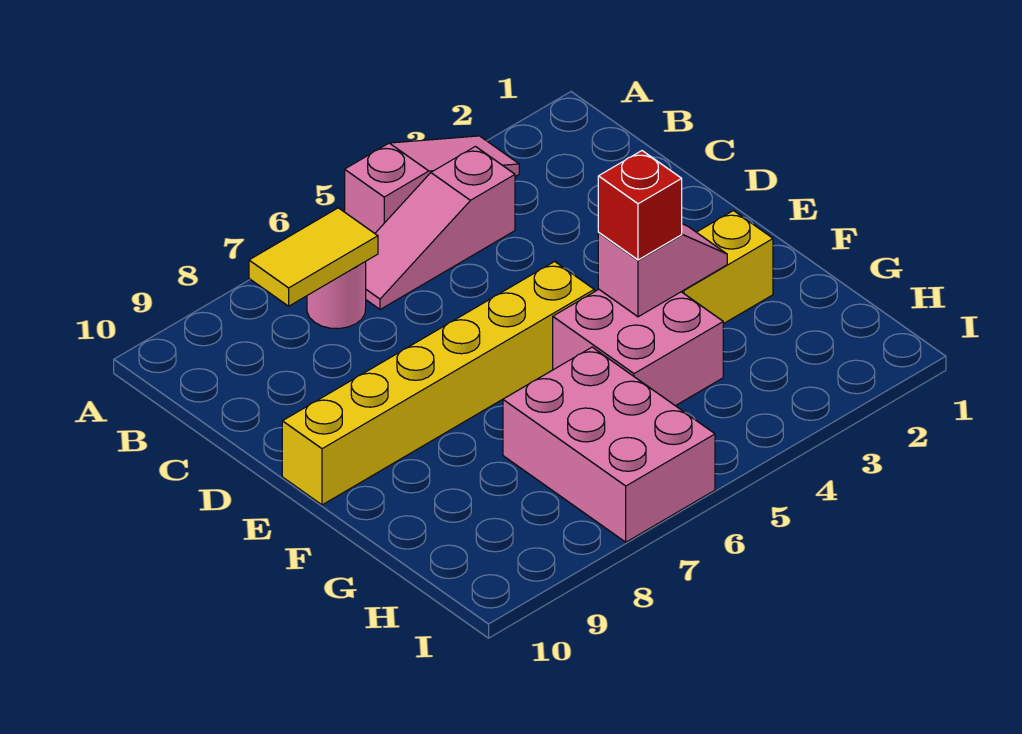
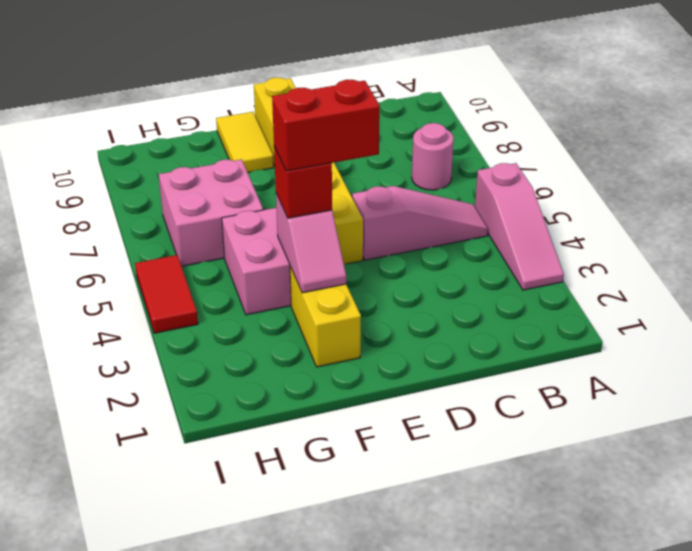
pink slope B4:B6 level 1 top 4 -> pink slope B5:D5 level 1 top D
yellow tile B7:B8 level 2 -> yellow tile F9:F10 level 1
none -> red brick E4:F4 level 4
pink brick G6:I7 level 1 -> pink brick G6:H7 level 1
none -> red tile I4:I5 level 1

